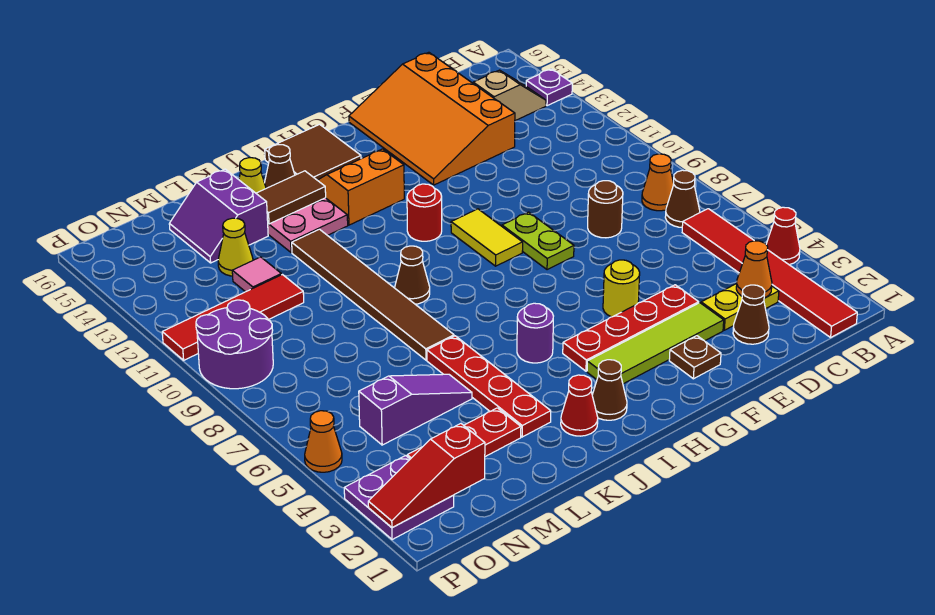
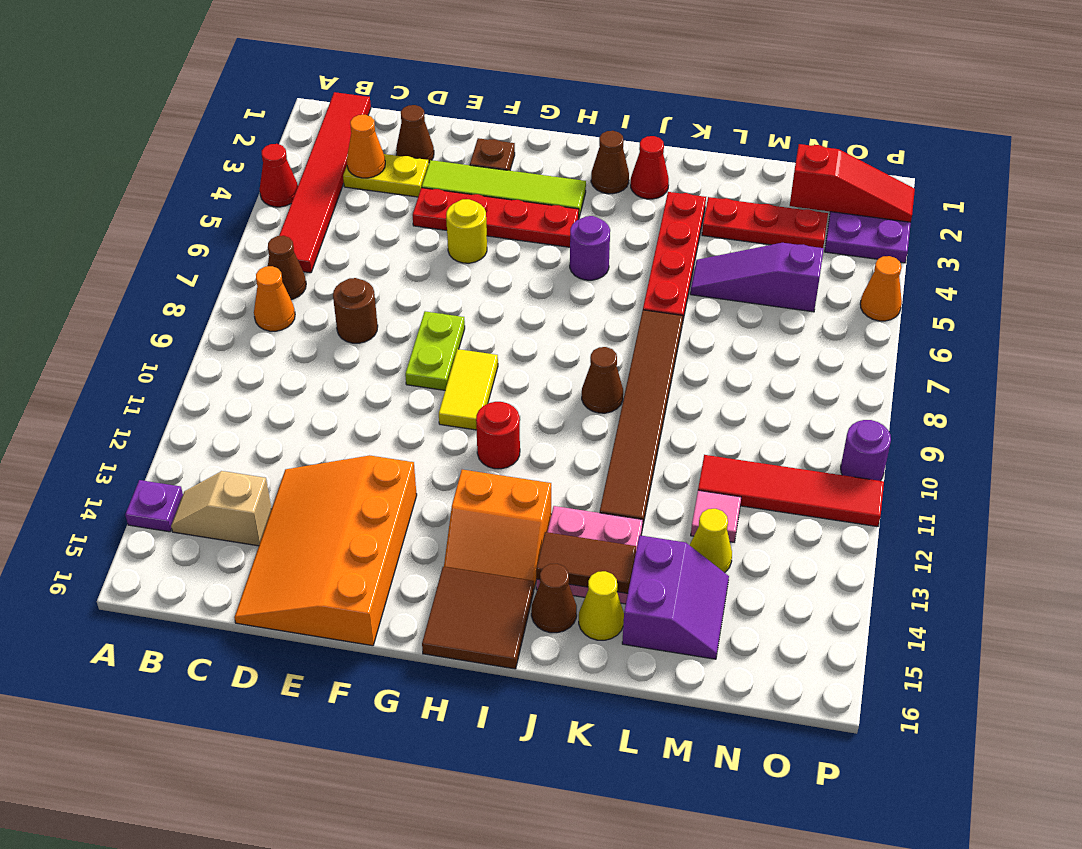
orange slope D13:F16 level 1 top D -> orange slope D13:F16 level 1 top F
purple round brick O9:P10 level 1 -> purple round brick P10 level 1

